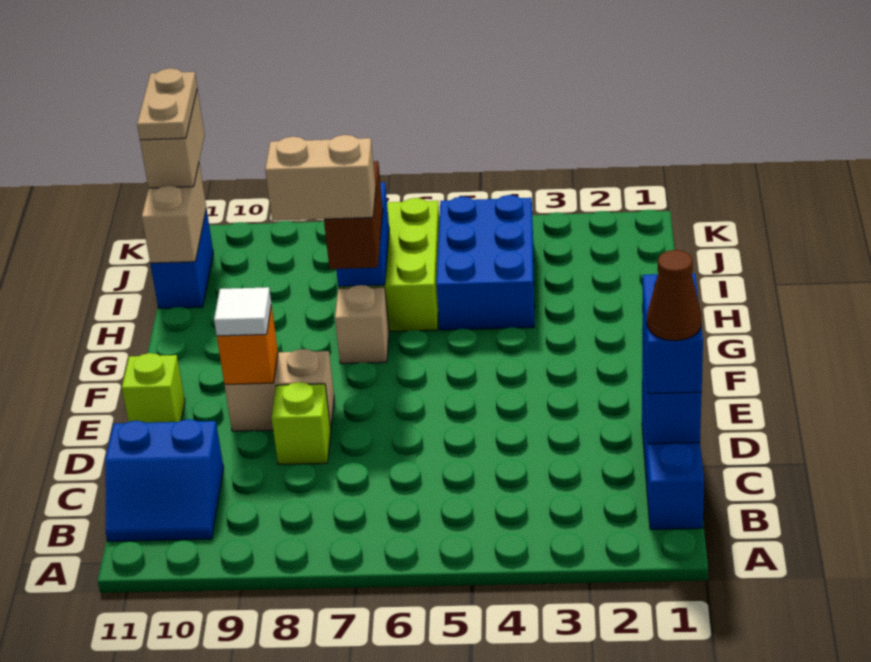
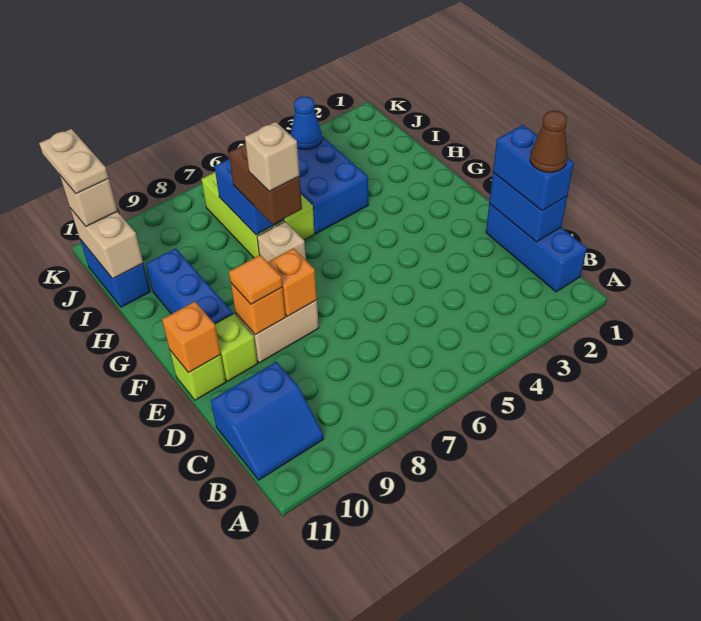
lime brick D8 level 1 -> lime brick E10 level 1
none -> orange brick E8 level 2
white tile E9 level 3 -> orange tile E9 level 3
none -> orange brick E11 level 2
none -> blue brick F10:H10 level 1
tan brick G7:G8 level 4 -> tan brick G7 level 4
none -> blue cone J4 level 2
tan brick J11:K11 level 3 -> tan brick J11 level 3

